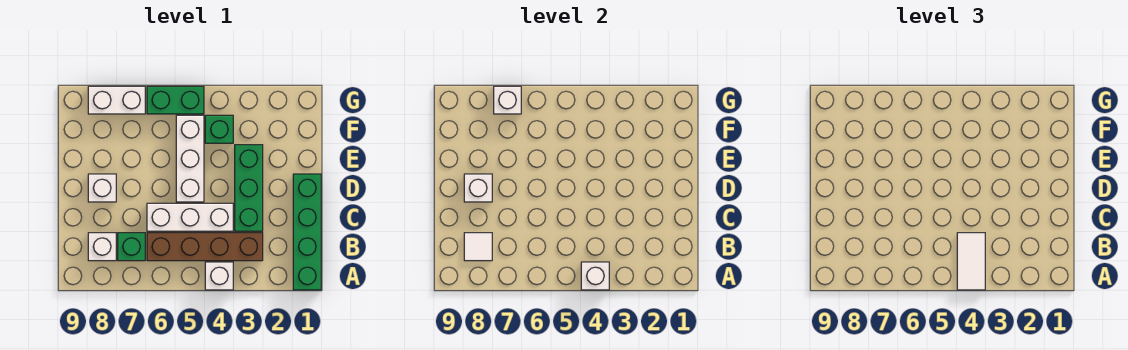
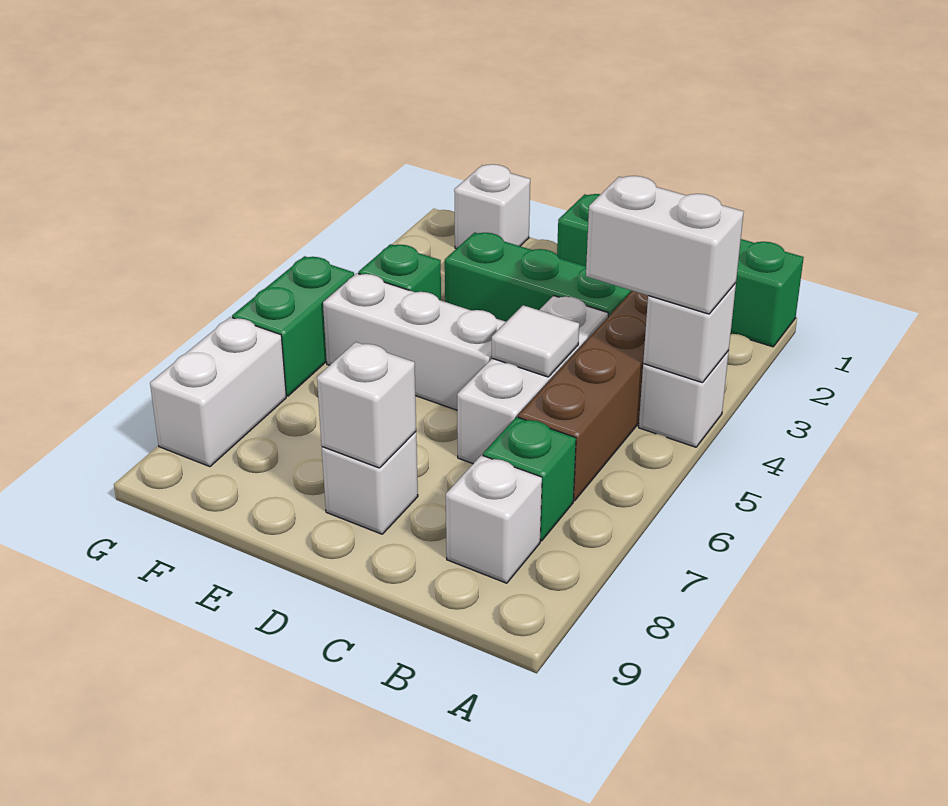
white tile A4:B4 level 3 -> white brick A4:B4 level 3
white tile B8 level 2 -> white tile C5 level 2
white brick G7 level 2 -> white brick F1 level 1

